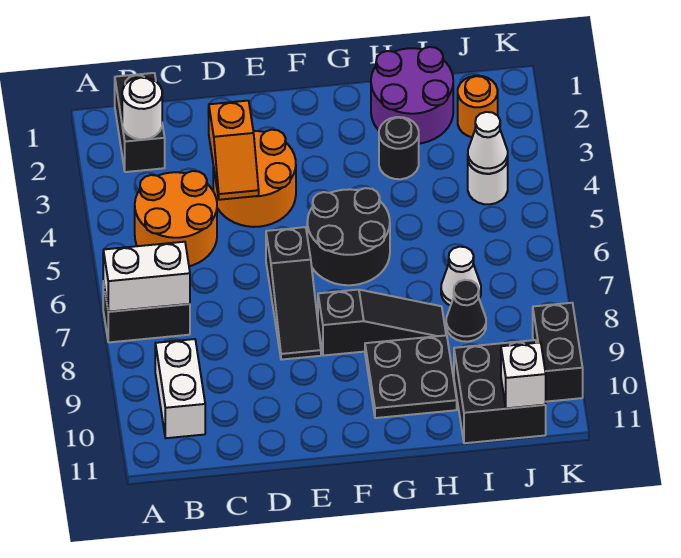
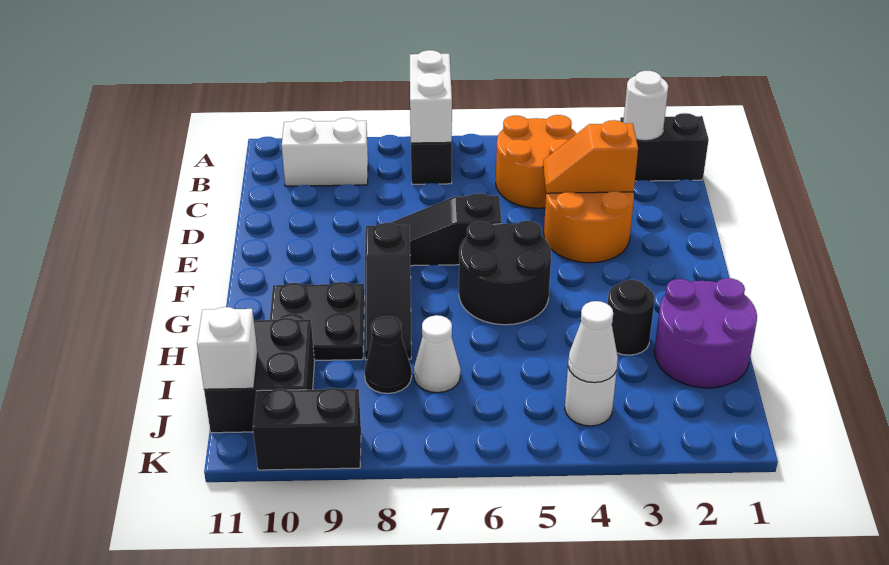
orange round brick J2 level 1 -> none

